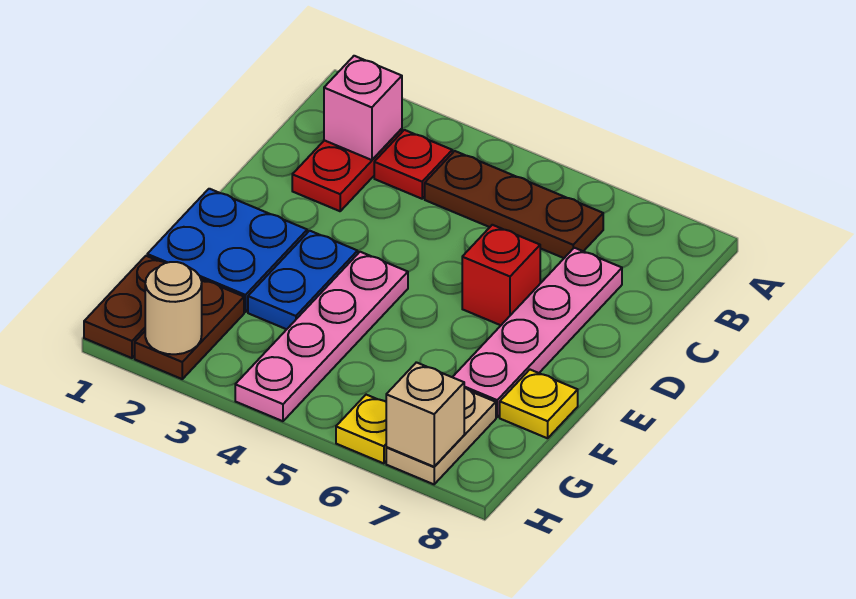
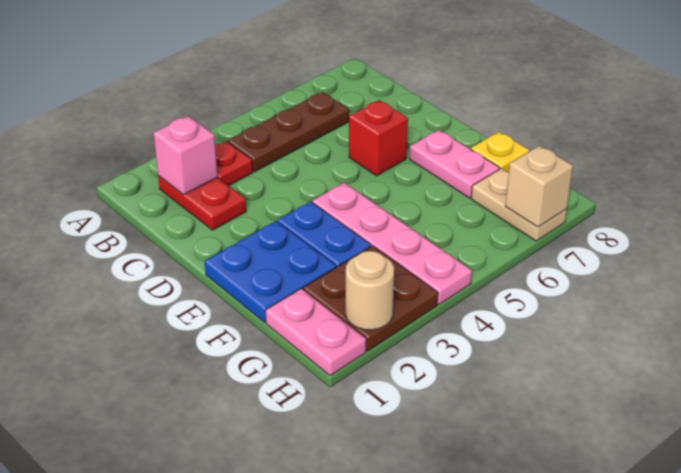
pink plate C7:F7 level 1 -> pink plate E7:F7 level 1
brown plate G1:H1 level 1 -> pink plate G1:H1 level 1
brown plate G2:H2 level 1 -> brown plate G2:H3 level 1
yellow plate H6 level 1 -> none

